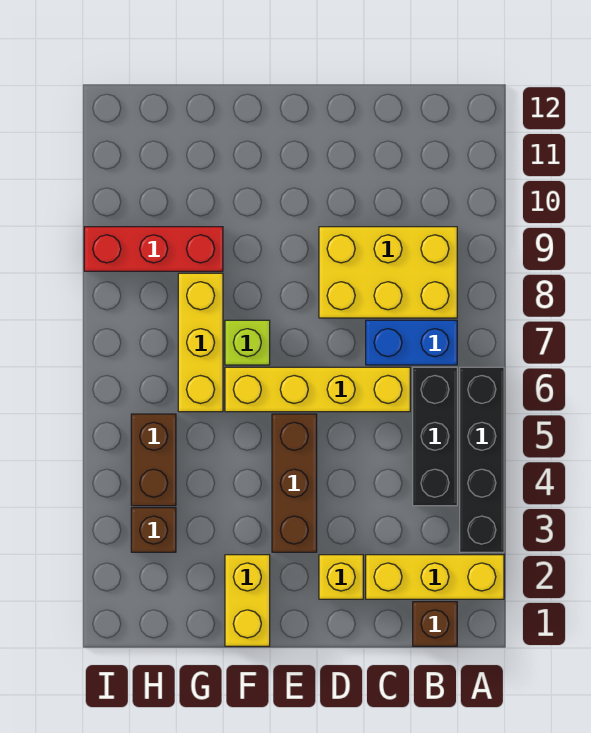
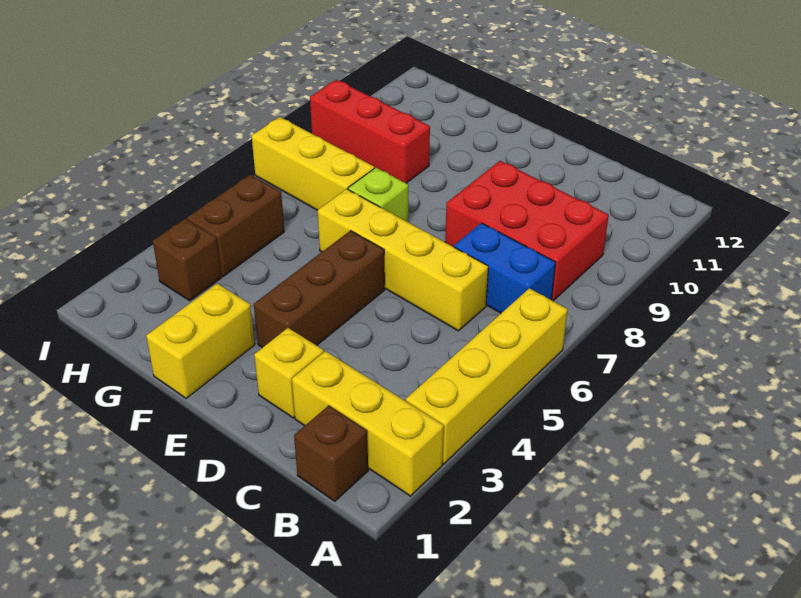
black brick A3:A6 level 1 -> yellow brick A3:A6 level 1
black brick B4:B6 level 1 -> none
yellow brick B8:D9 level 1 -> red brick B8:D9 level 1
yellow brick G6:G8 level 1 -> yellow brick G7:I7 level 1

